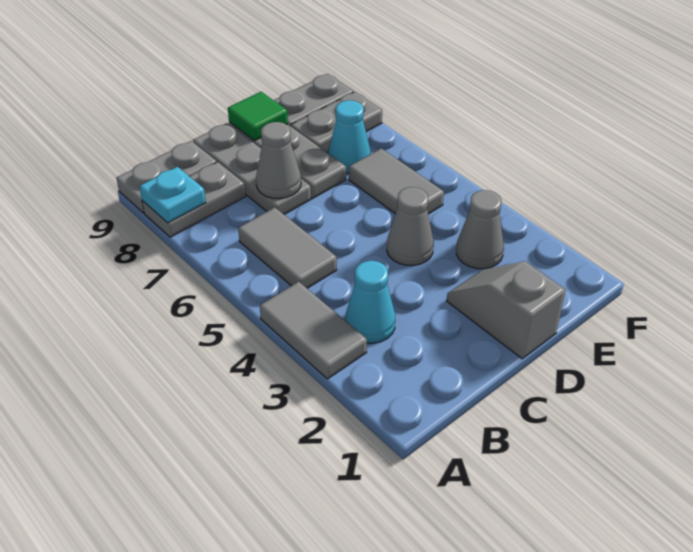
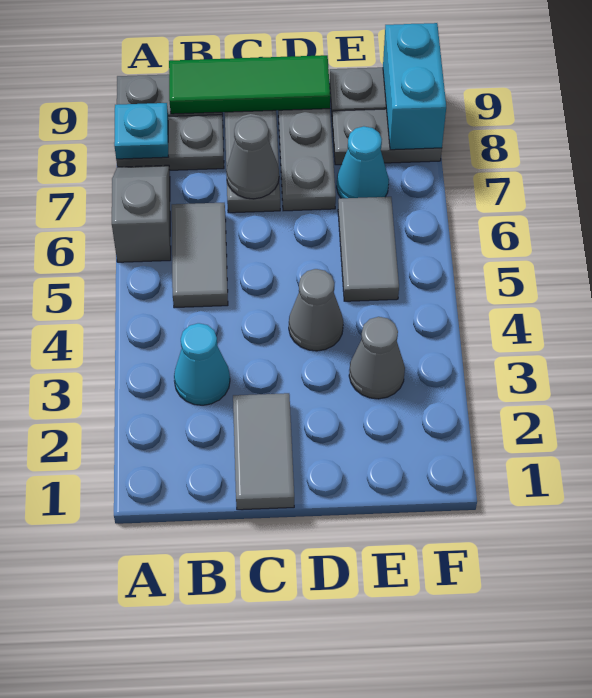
grey tile A3:A4 level 1 -> grey tile C1:C2 level 1
grey slope D1:D2 level 1 top 1 -> grey slope A6:A7 level 1 top 6
green tile D9 level 2 -> green tile B9:D9 level 2
none -> cyan brick F8:F9 level 2

